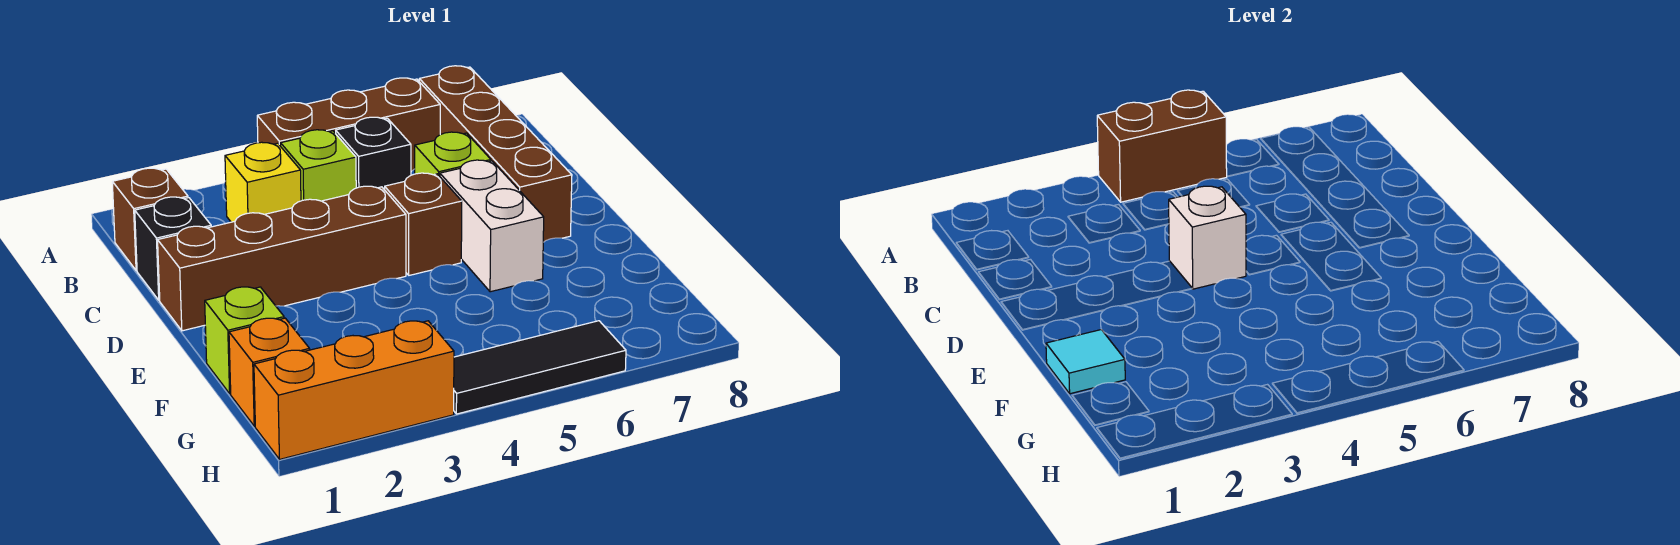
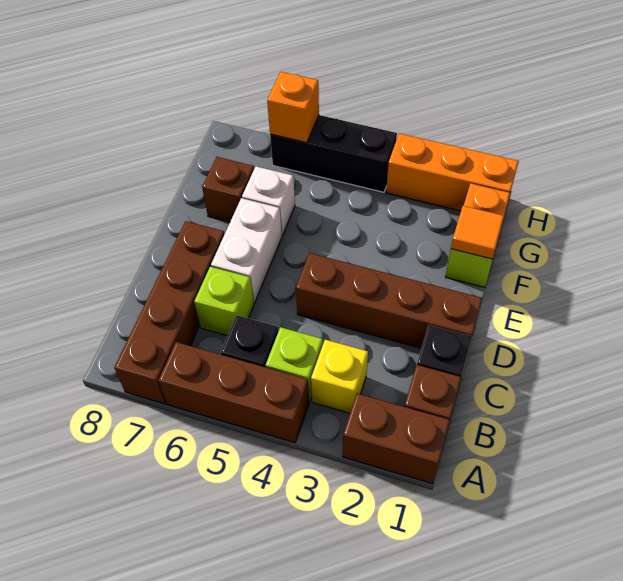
brown brick A4:A5 level 2 -> brown brick A1:A2 level 1
white brick D4 level 2 -> white brick F6 level 1
brown brick D5 level 1 -> brown brick F7 level 1
cyan tile F1 level 2 -> orange tile F1 level 2
black tile H4:H6 level 1 -> black brick H4:H6 level 1
none -> orange brick H6 level 2

